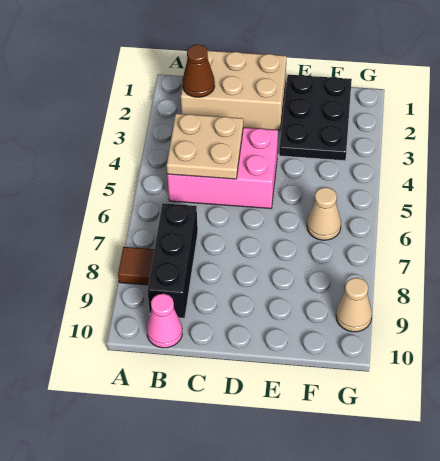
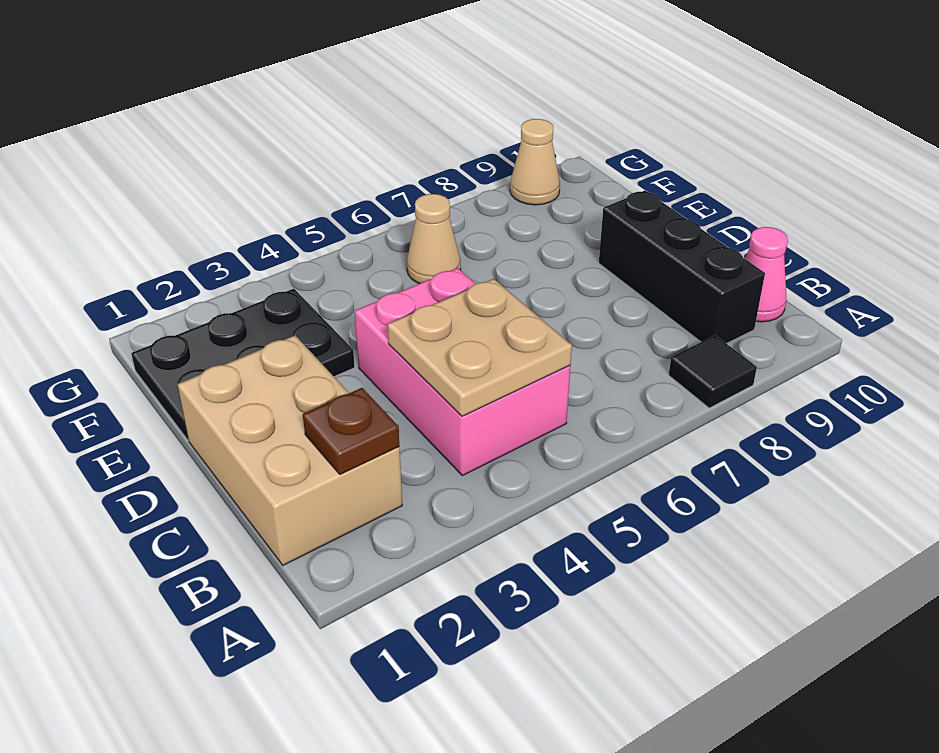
brown tile A8 level 1 -> black tile A8 level 1
brown cone B2 level 2 -> brown plate B2 level 2
black brick B7:B9 level 1 -> black brick B9:D9 level 1

